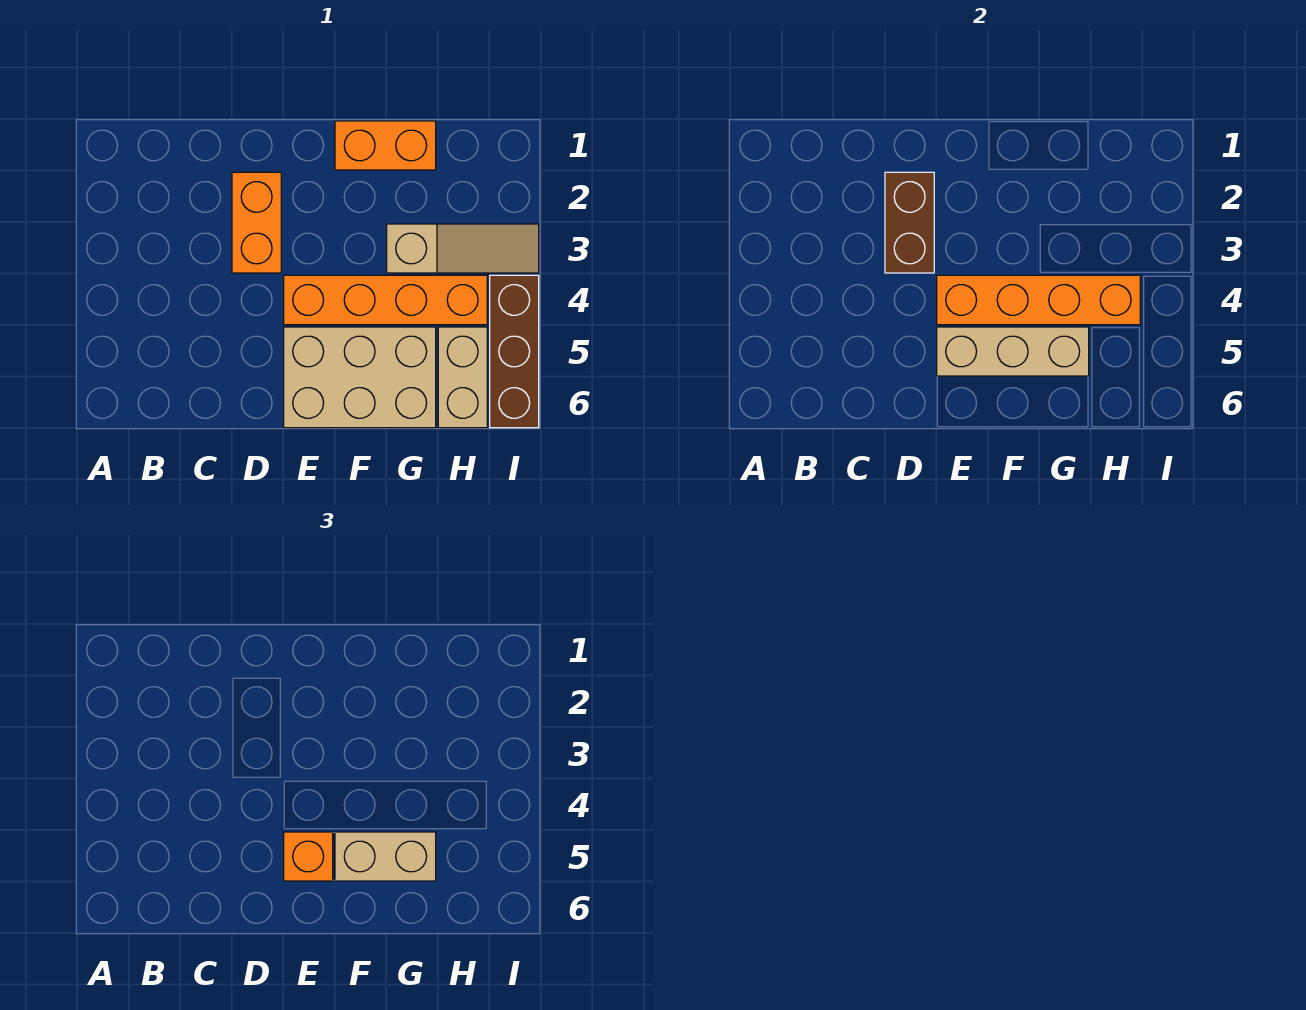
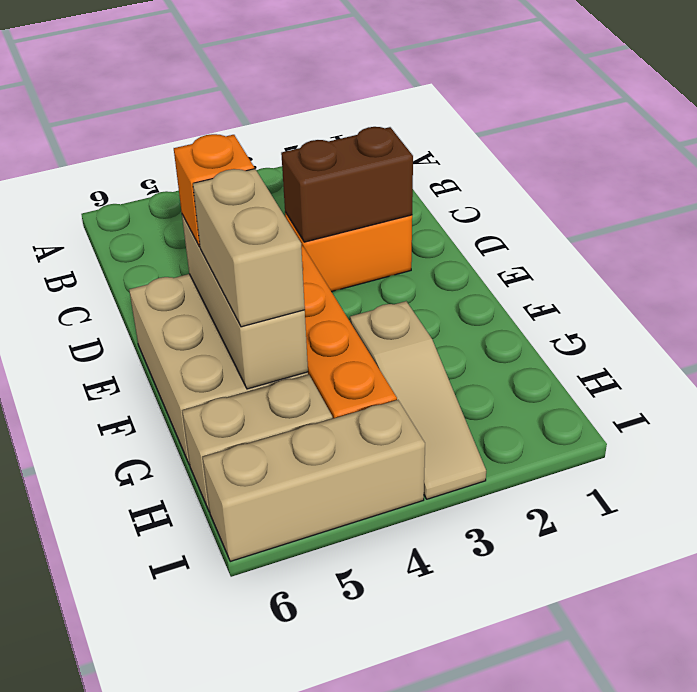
orange brick E4:H4 level 2 -> none
orange brick F1:G1 level 1 -> none
brown brick I4:I6 level 1 -> tan brick I4:I6 level 1

